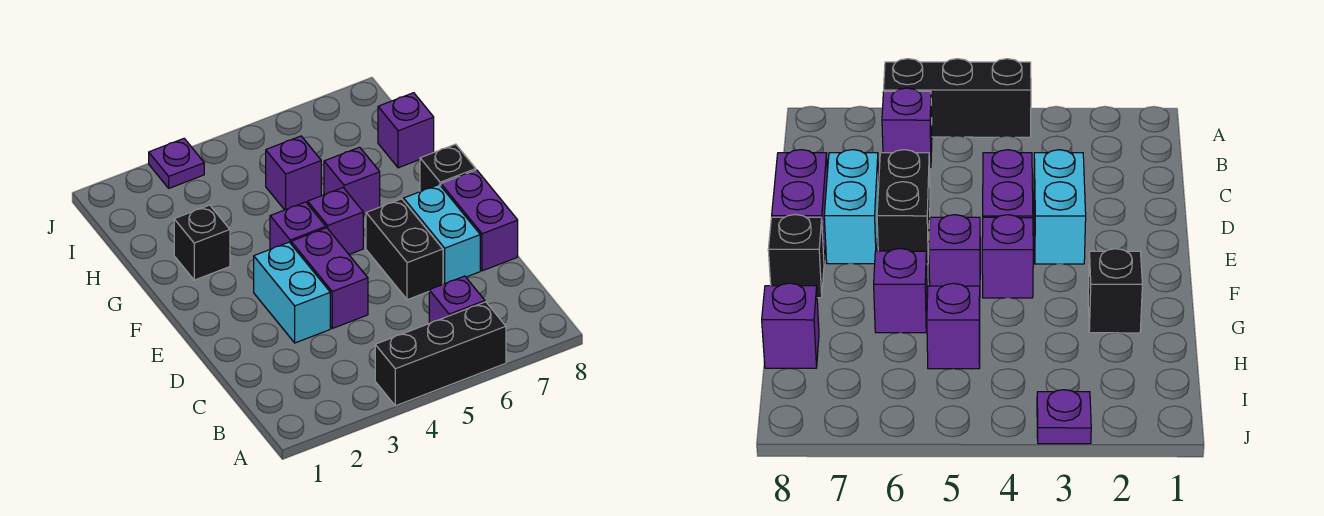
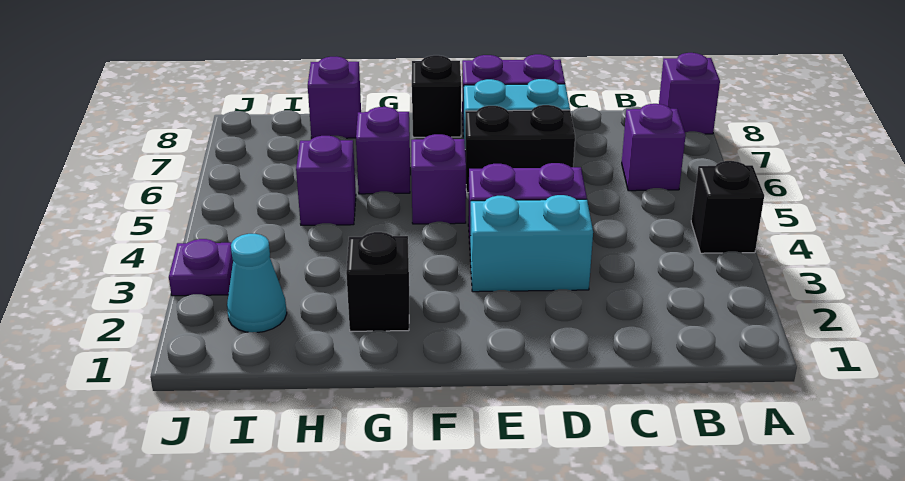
black brick A4:A6 level 1 -> black brick A4 level 1
purple brick F4 level 1 -> purple brick A8 level 1
none -> cyan cone I2 level 1

